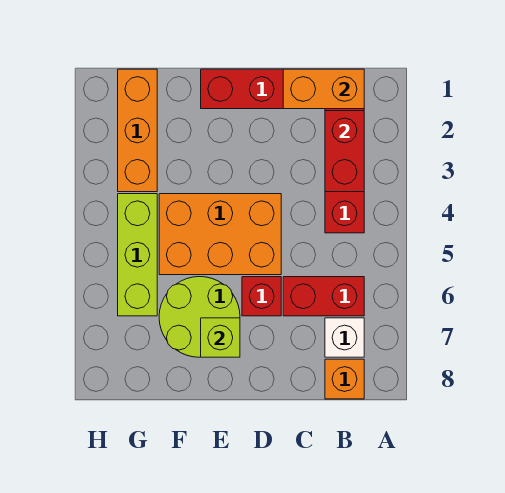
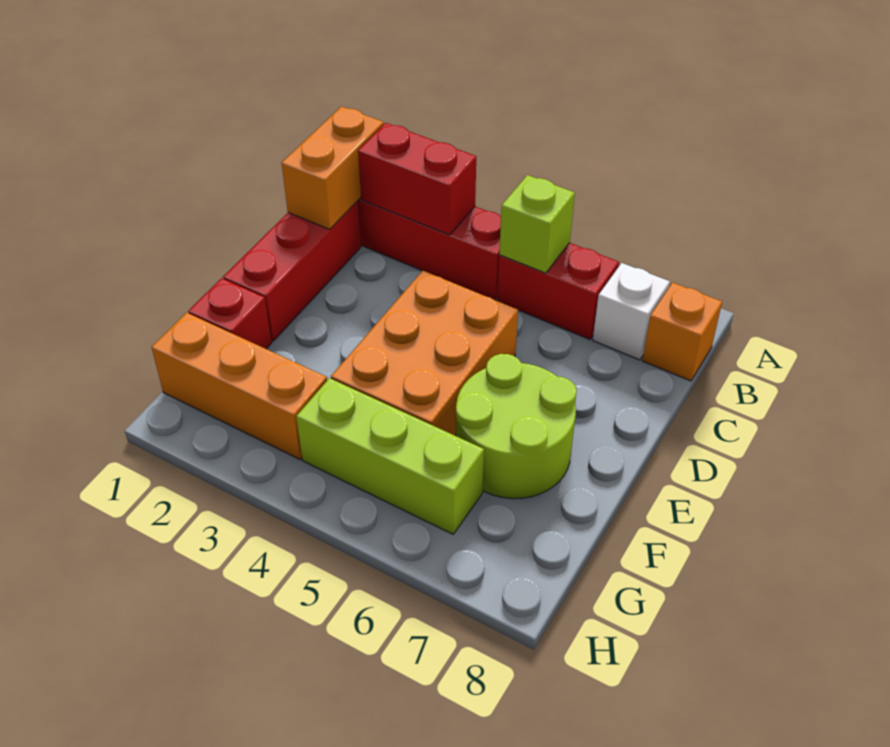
red brick B6:C6 level 1 -> red brick B5:B6 level 1
red brick D6 level 1 -> red brick F1 level 1
lime brick E7 level 2 -> lime brick B5 level 2

